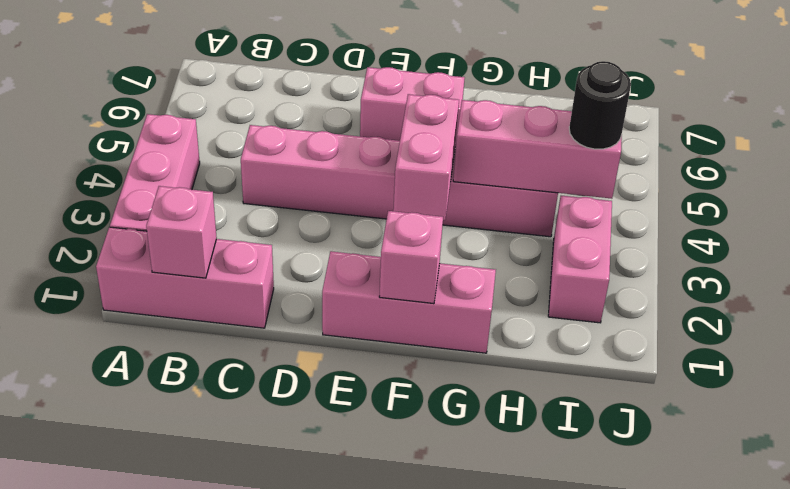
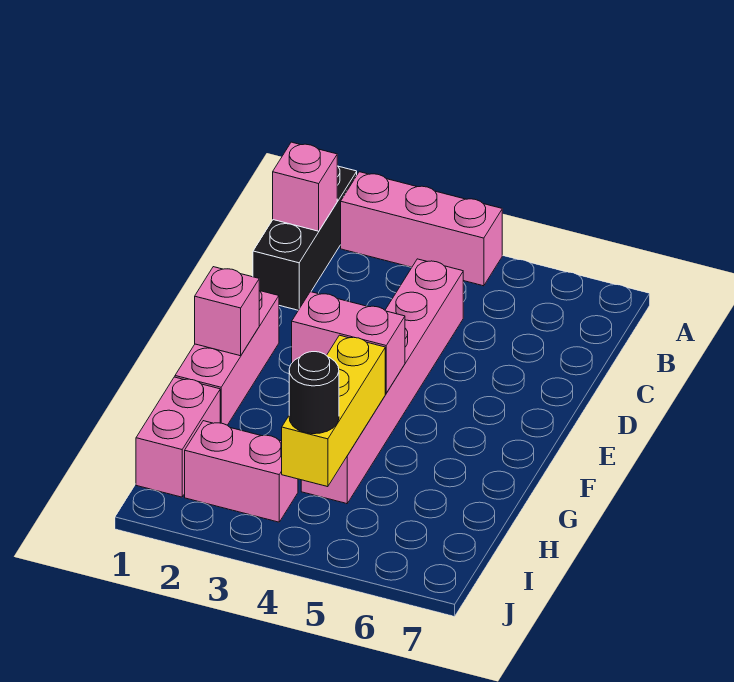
pink brick A1:C1 level 1 -> black brick A1:C1 level 1
pink brick E6:F6 level 1 -> pink brick H1:I1 level 1
pink brick G4:I4 level 2 -> yellow brick G4:I4 level 2

